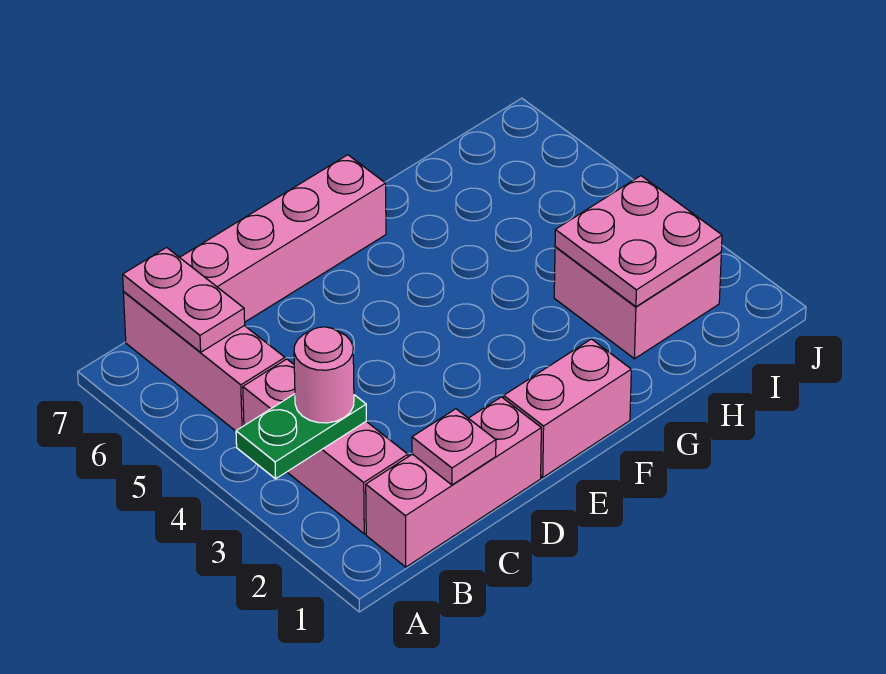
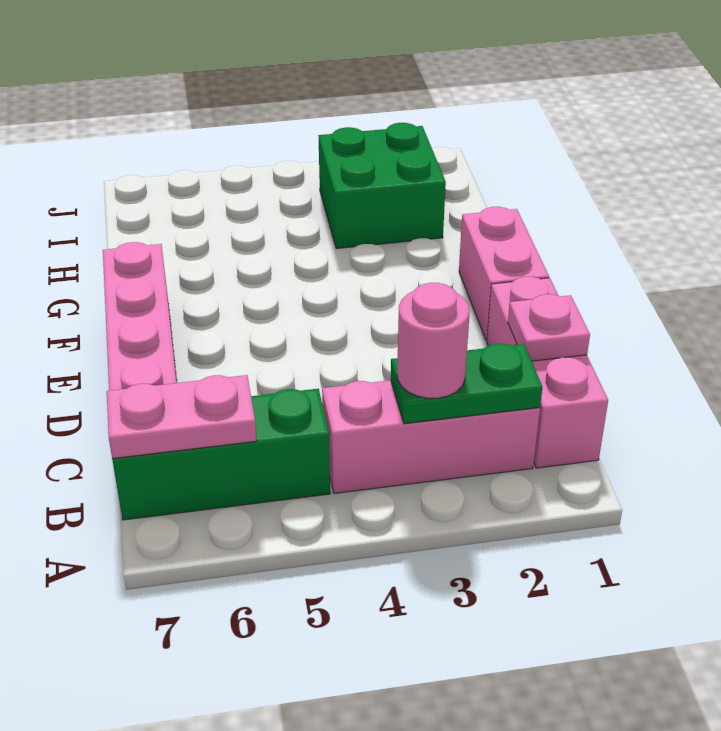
green plate A3:B3 level 2 -> green plate B2:B3 level 2
pink brick B5:B7 level 1 -> green brick B5:B7 level 1
pink brick H2:I3 level 1 -> green brick H2:I3 level 1
pink plate H2:I3 level 2 -> none

